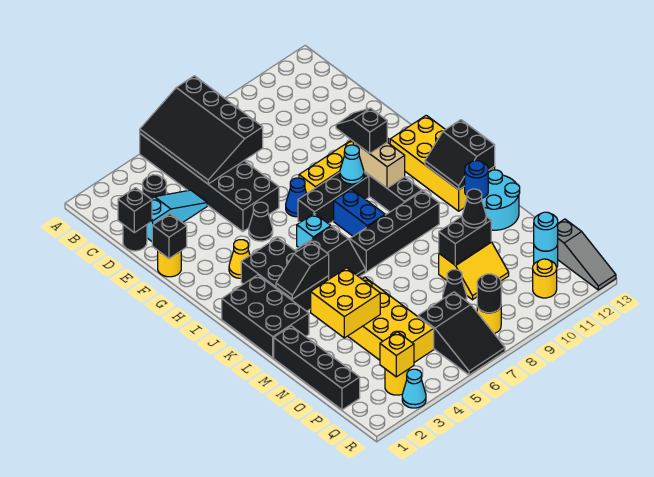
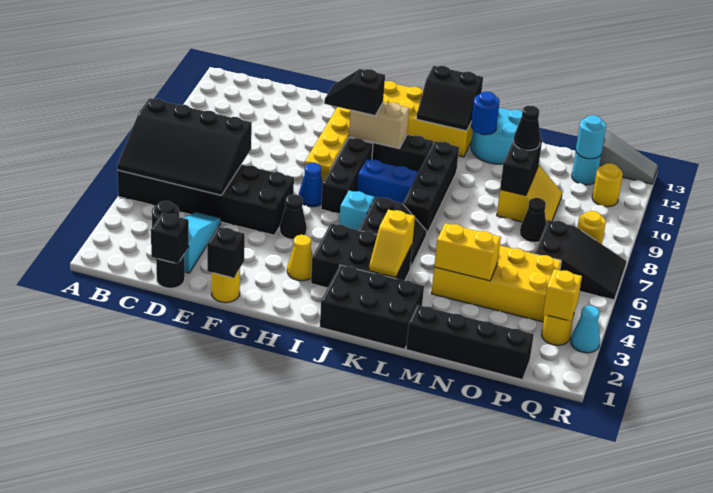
cyan cone H9 level 2 -> none
black slope K3:K4 level 2 top 4 -> yellow slope K3:K4 level 2 top 4
yellow brick M3:N4 level 2 -> yellow brick M4:N4 level 2
black round brick Q8 level 2 -> none

